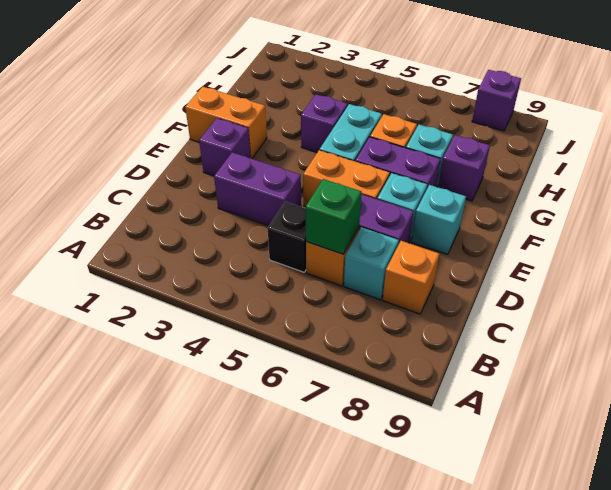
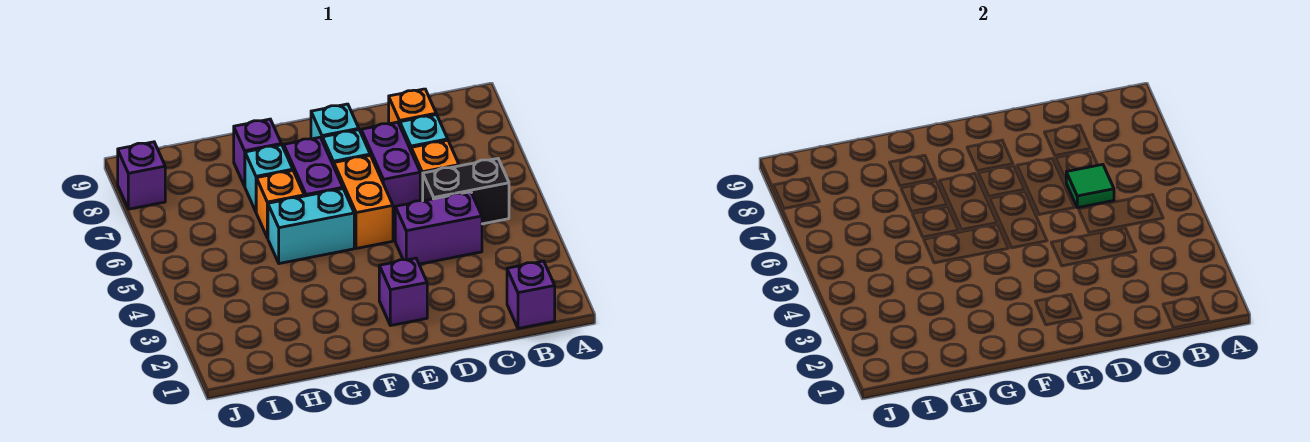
black brick C5 level 1 -> black brick B5:C5 level 1
green brick C6 level 2 -> green tile C6 level 2
purple brick D3:D4 level 1 -> purple brick C4:D4 level 1
orange brick F1:F2 level 1 -> none
purple brick G4 level 1 -> purple brick B1 level 1

